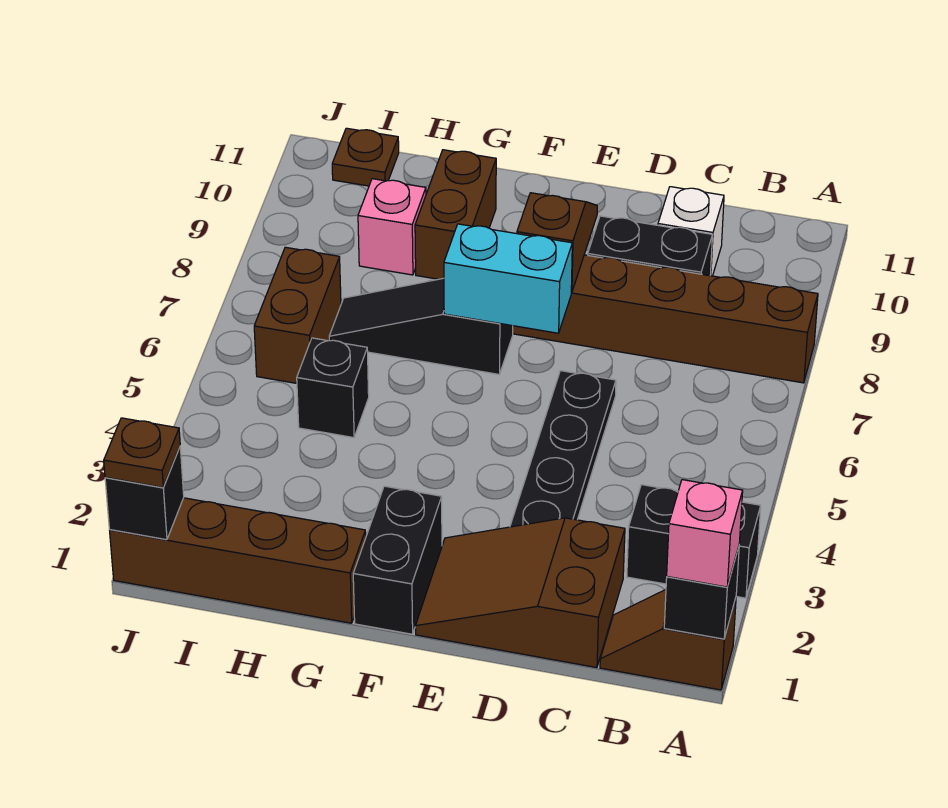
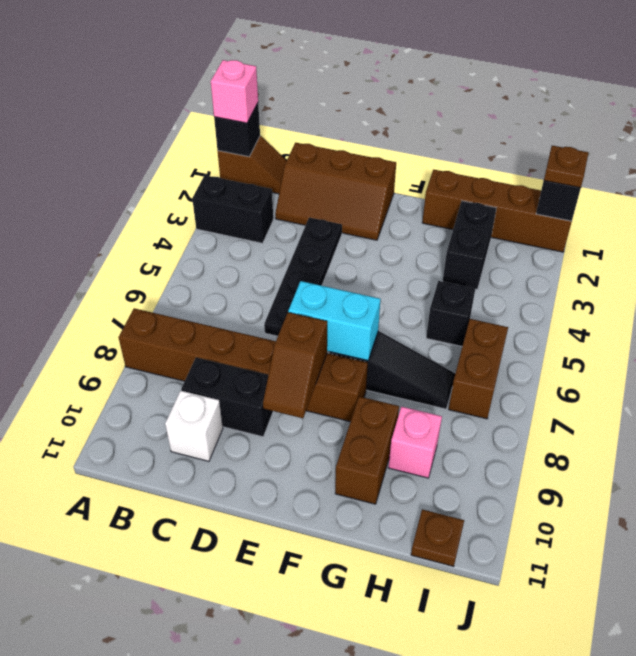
brown slope C1:E2 level 1 top C -> brown slope C1:E2 level 1 top 1
black brick F1:F2 level 1 -> black brick H2:H3 level 1

